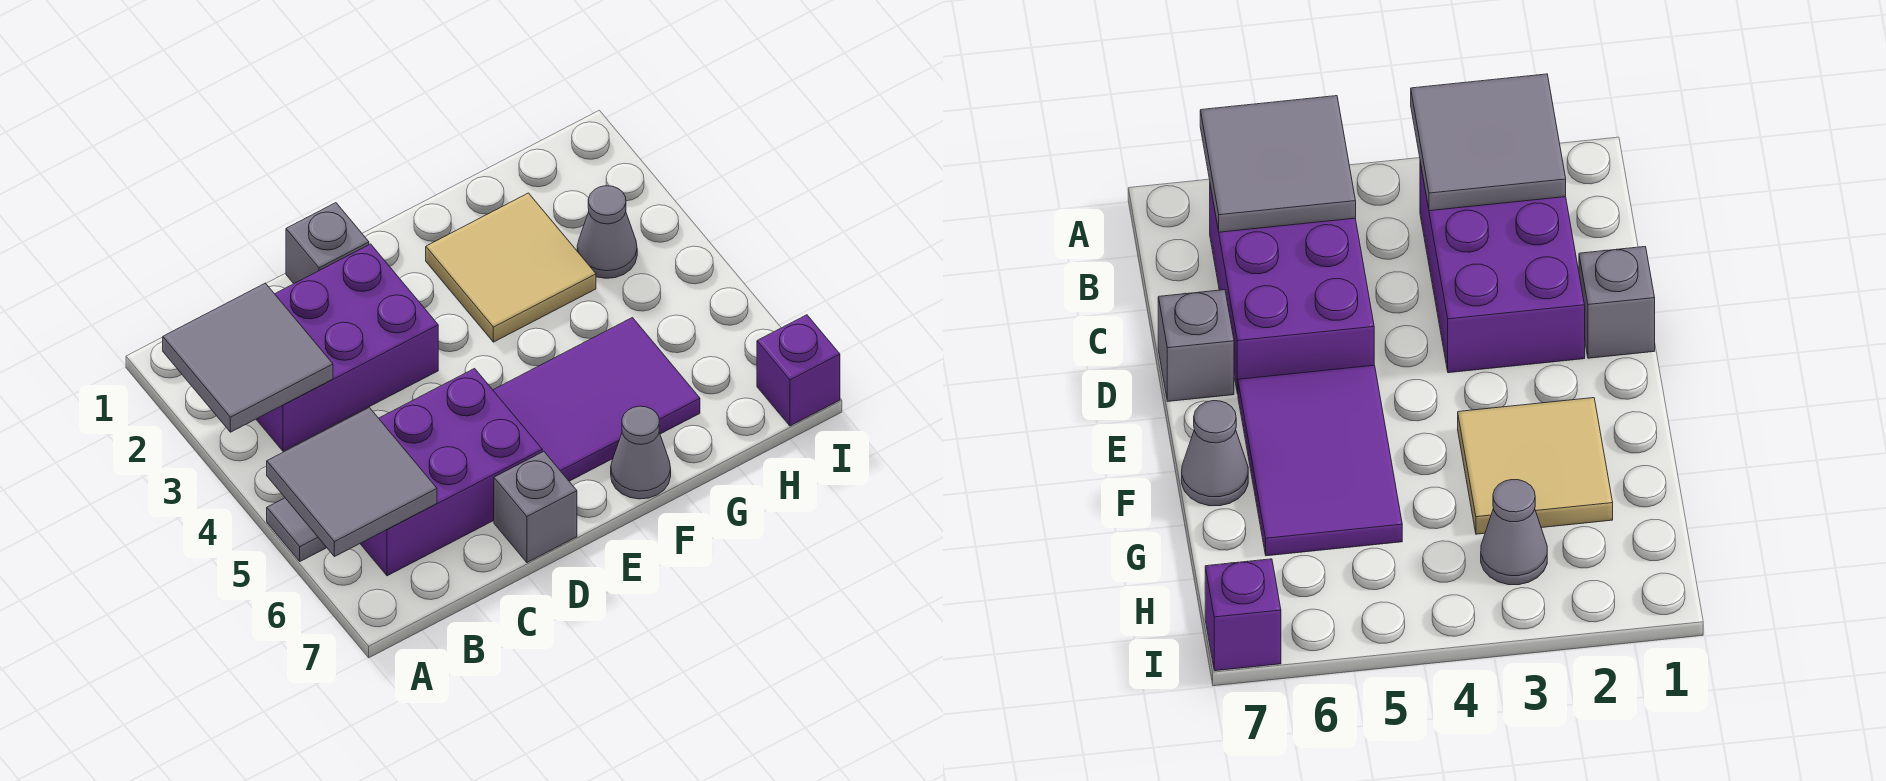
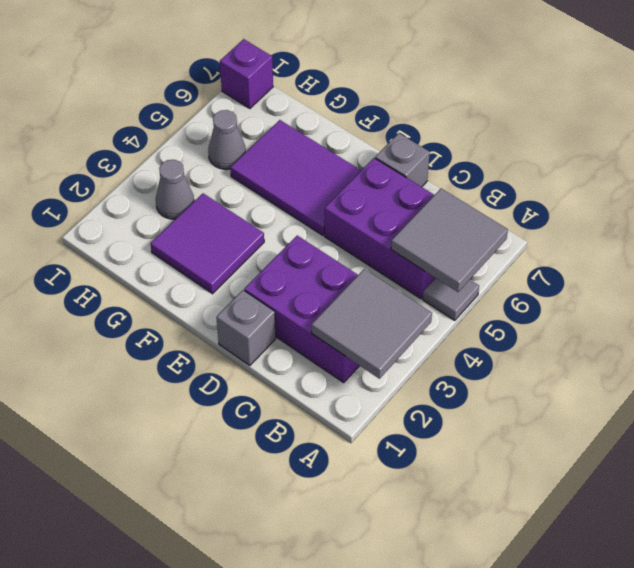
tan tile F2:G3 level 1 -> purple tile F2:G3 level 1
grey cone F7 level 1 -> grey cone H5 level 1

